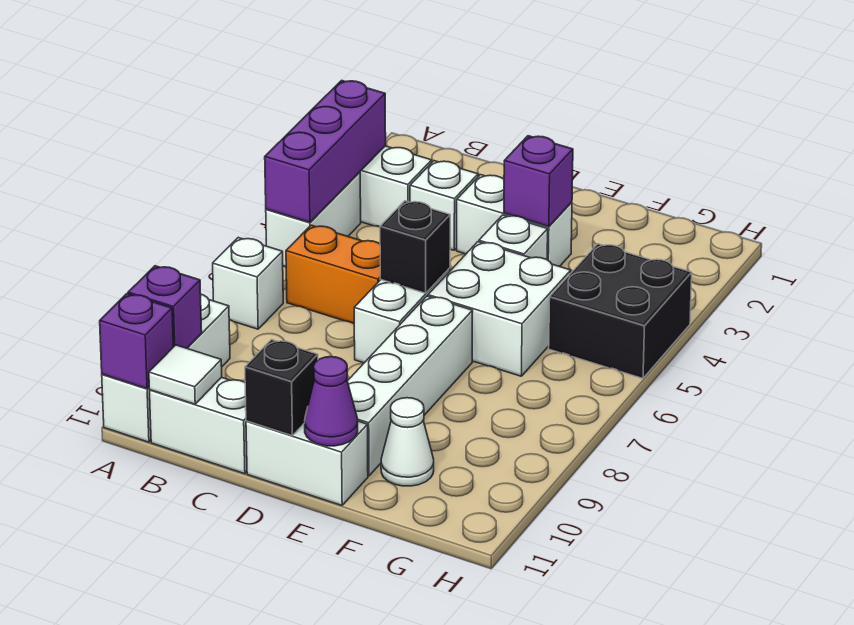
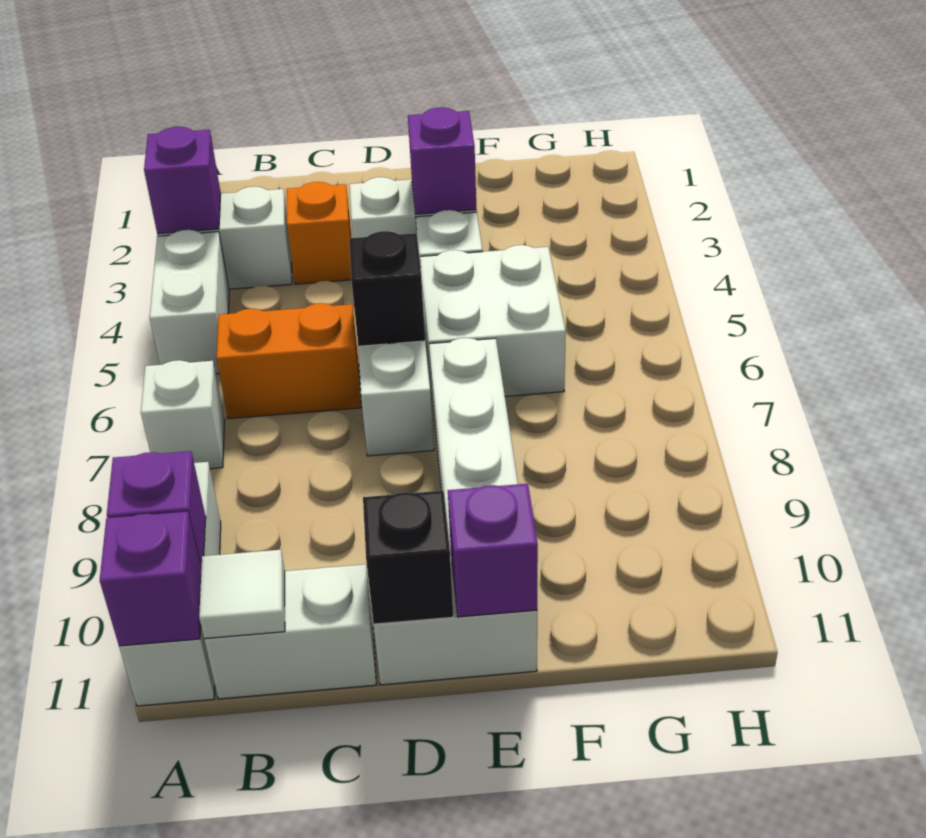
purple brick A3:A5 level 2 -> purple brick A3 level 2
white brick C3 level 1 -> orange brick C3 level 1
purple cone E11 level 2 -> purple brick E11 level 2
white cone F10 level 1 -> none
black brick G4:H5 level 1 -> none

